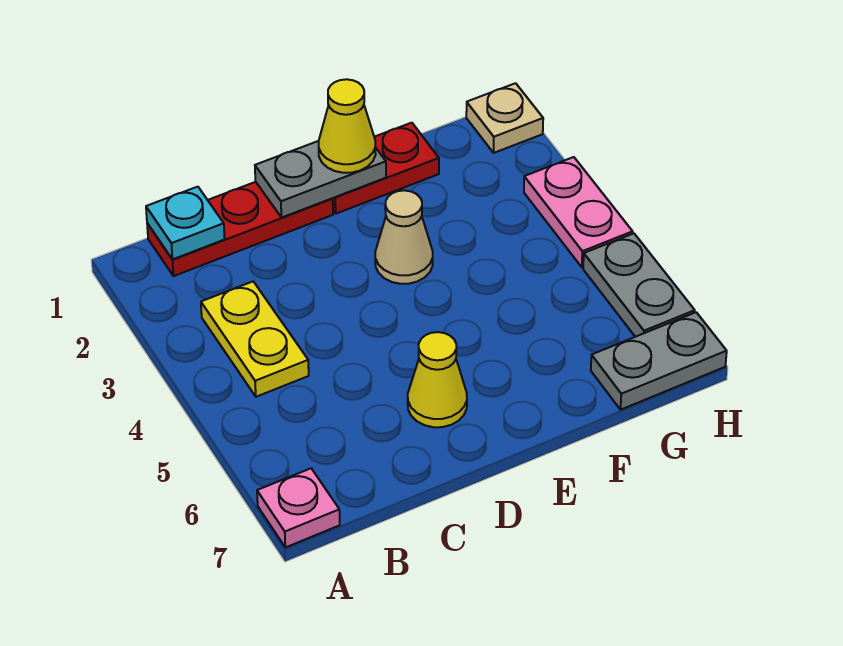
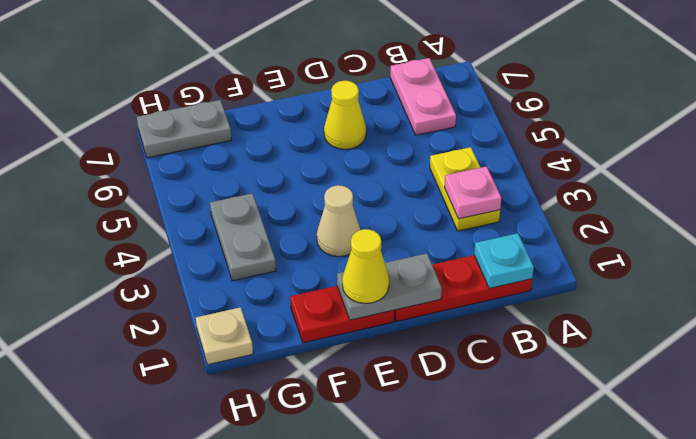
pink plate A7 level 1 -> pink plate B3 level 2
pink plate H3:H4 level 1 -> pink plate B6:B7 level 1
grey plate H5:H6 level 1 -> grey plate G3:G4 level 1

